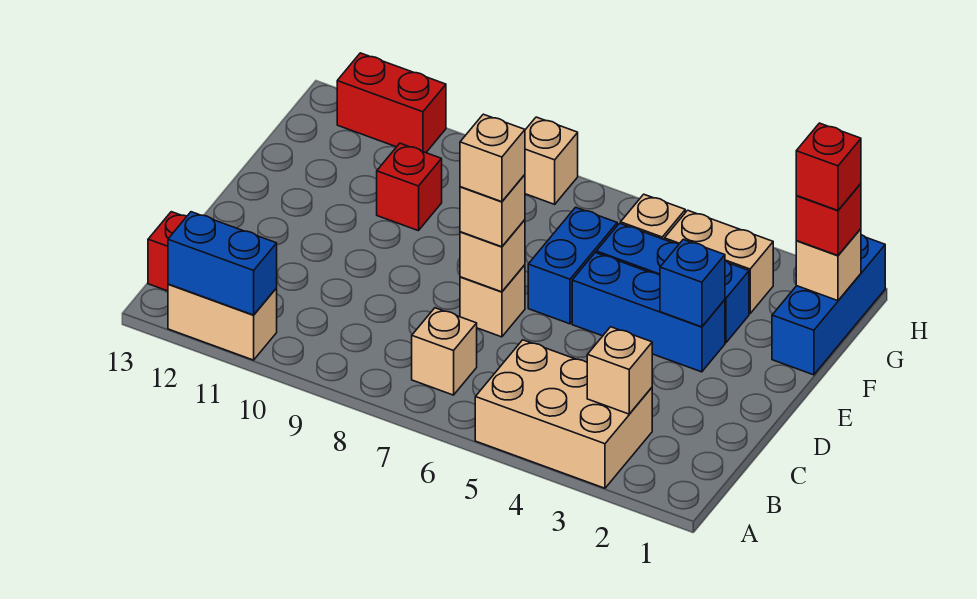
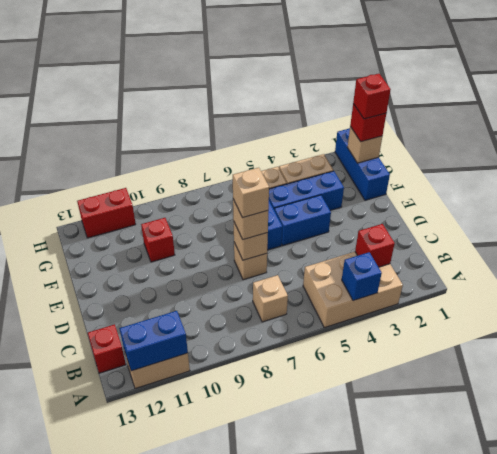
tan brick B3 level 2 -> red brick B3 level 2
blue brick E3:E5 level 1 -> blue brick E4:E5 level 1
blue brick E3 level 2 -> blue brick A4 level 2
tan brick H8 level 1 -> none

